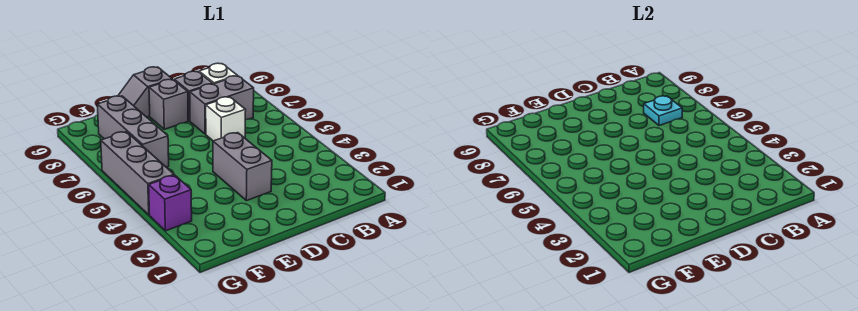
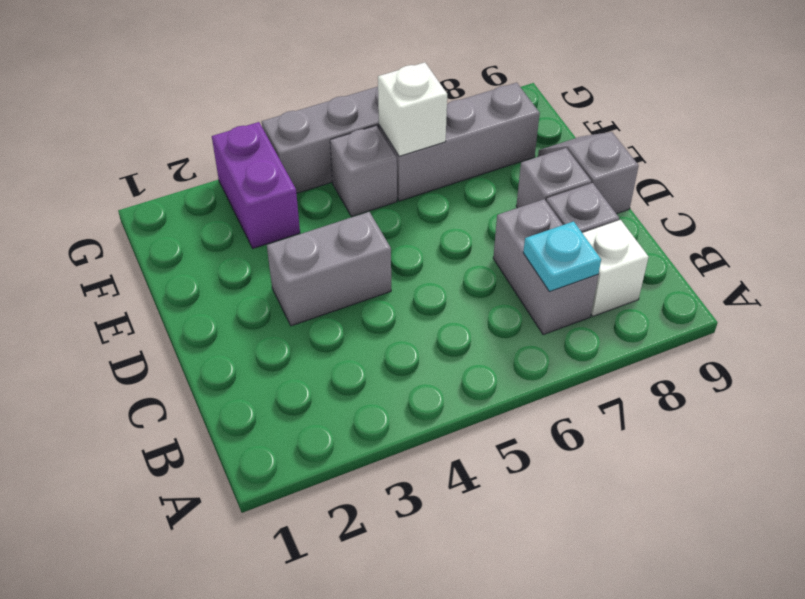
white brick C6 level 1 -> white brick F6 level 2
none -> grey brick F5 level 1
purple brick G3 level 1 -> purple brick F3:G3 level 1

